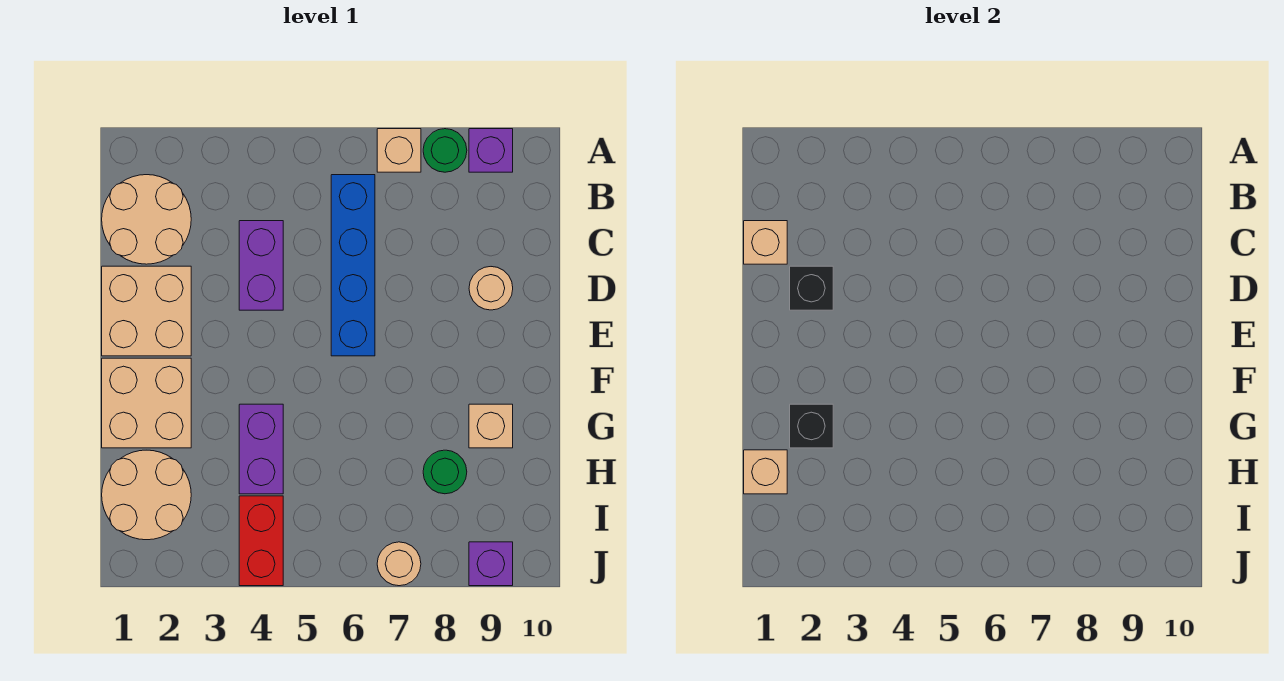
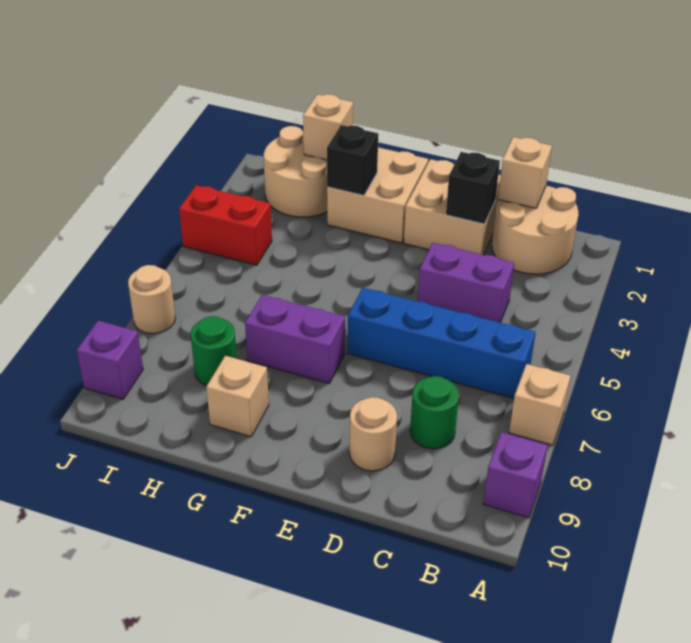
green round brick A8 level 1 -> green round brick C8 level 1
purple brick G4:H4 level 1 -> purple brick F7:G7 level 1

